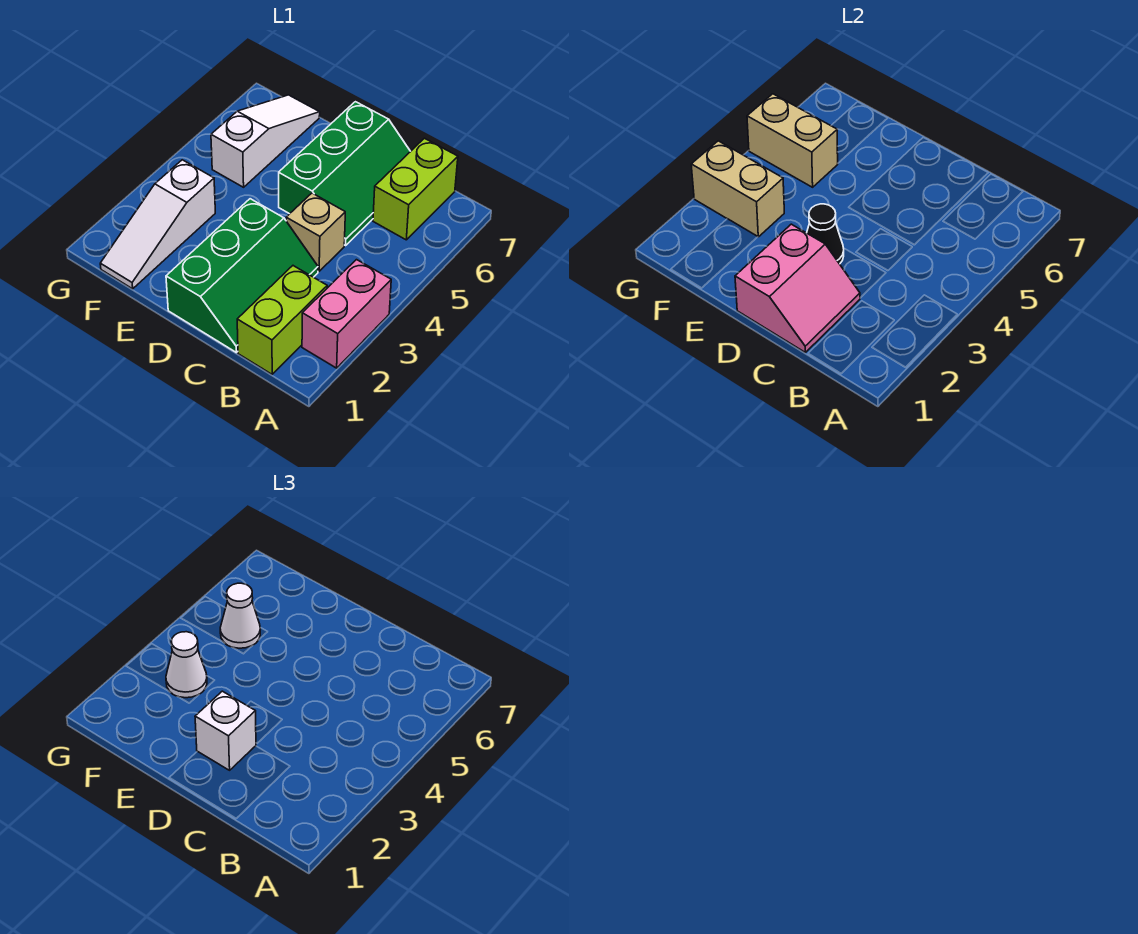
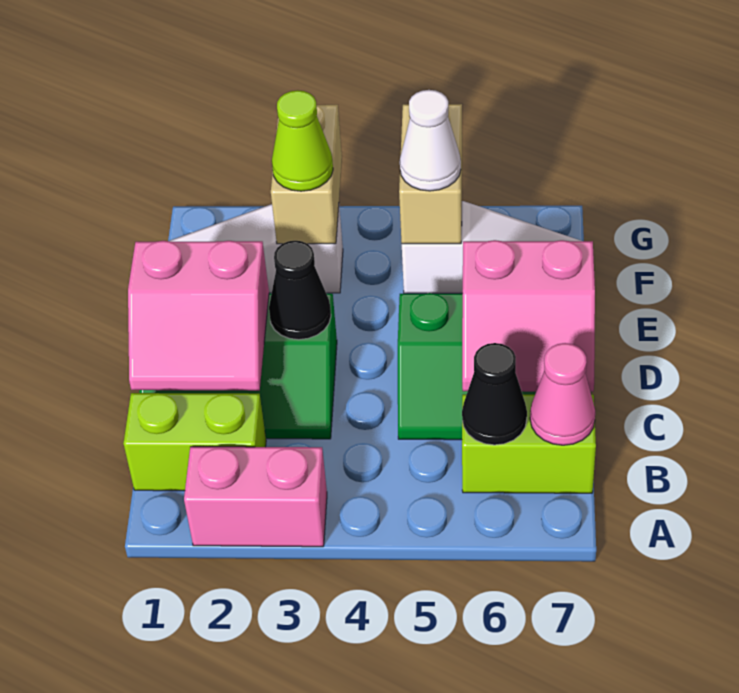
none -> black cone B6 level 2
none -> pink cone B7 level 2
tan brick C4 level 1 -> none
none -> pink slope C6:D7 level 2 top D
white brick D2 level 3 -> none
white cone F3 level 3 -> lime cone F3 level 3

